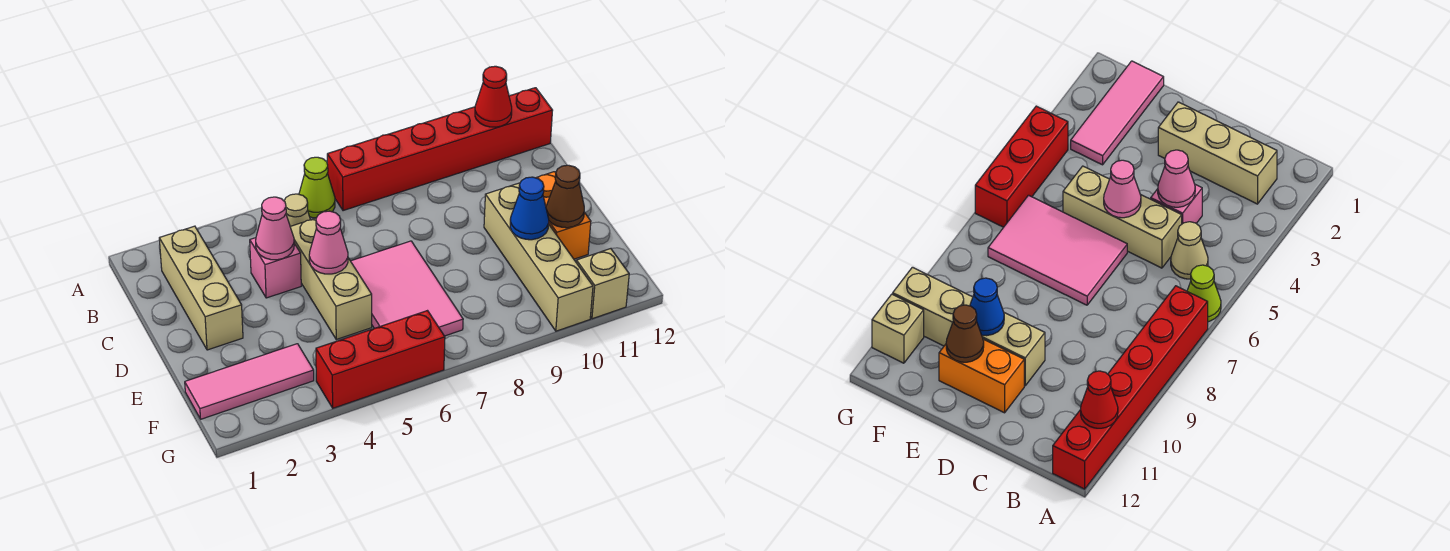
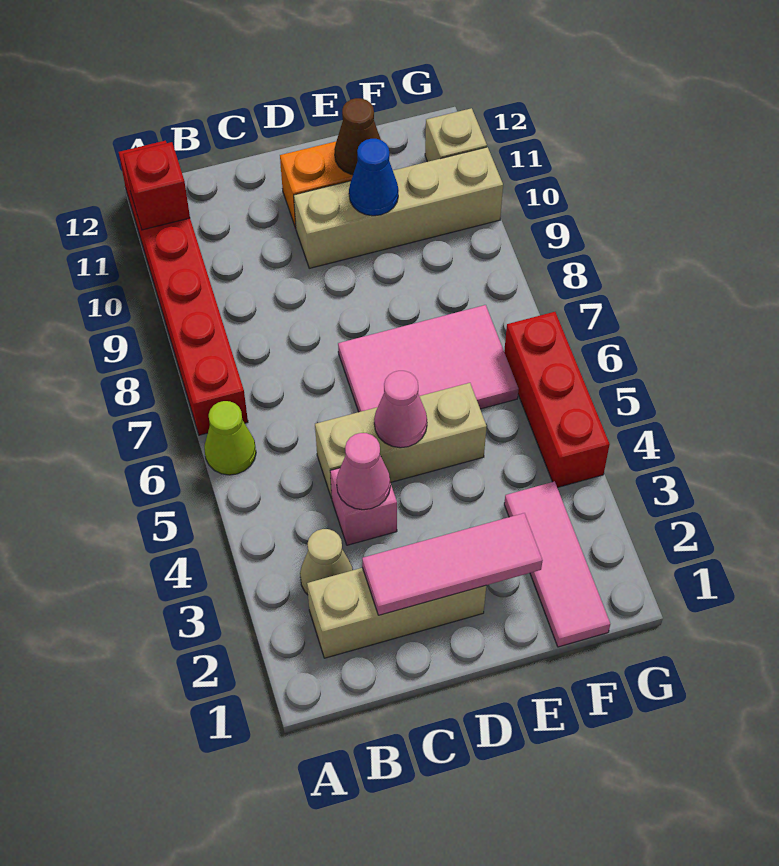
red cone A11 level 2 -> red brick A11 level 2
tan cone B5 level 1 -> tan cone B3 level 1
none -> pink tile C2:E2 level 2

